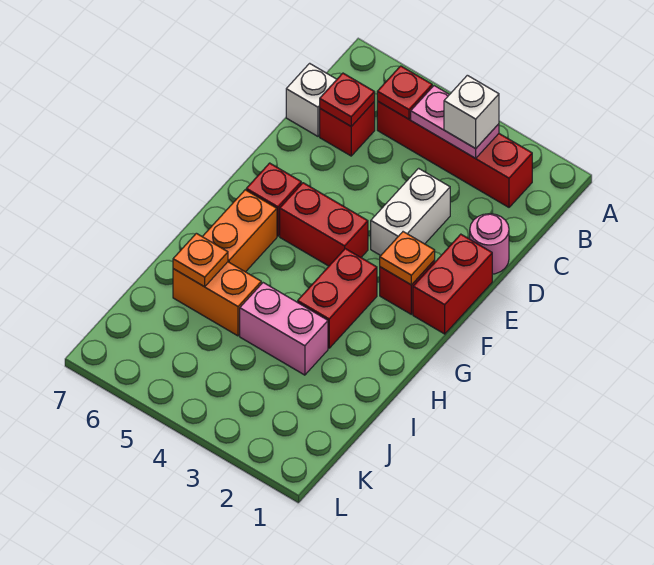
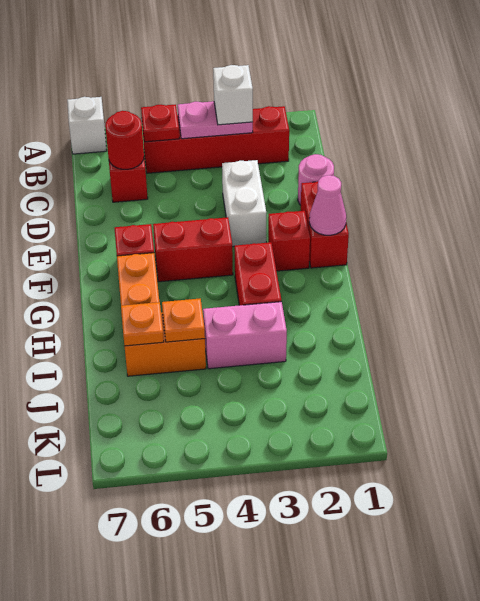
red plate C6 level 2 -> red round brick C6 level 2
white brick C7 level 1 -> white brick A7 level 1
none -> pink cone F1 level 2
orange plate F2 level 2 -> orange plate I5 level 2

